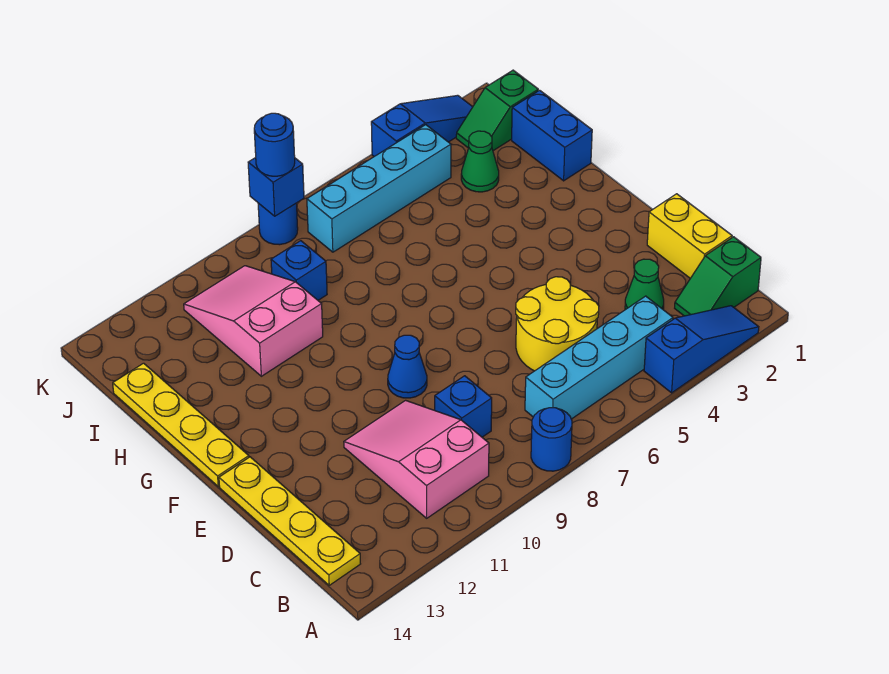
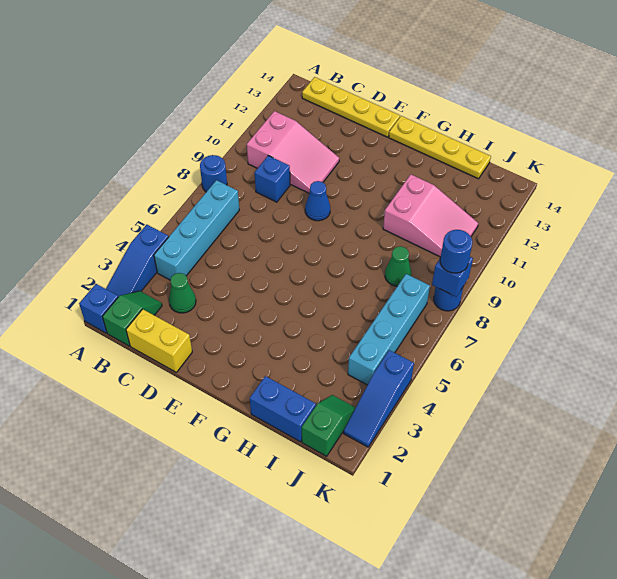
yellow round brick C5:D6 level 1 -> none
green cone I3 level 1 -> green cone I8 level 1
blue brick I9 level 1 -> blue brick A1 level 1

